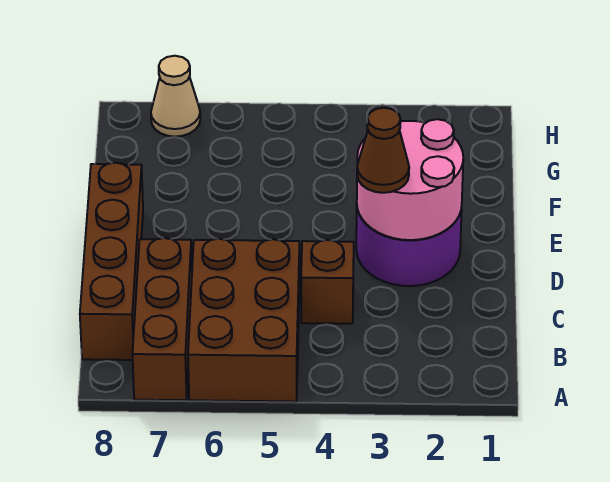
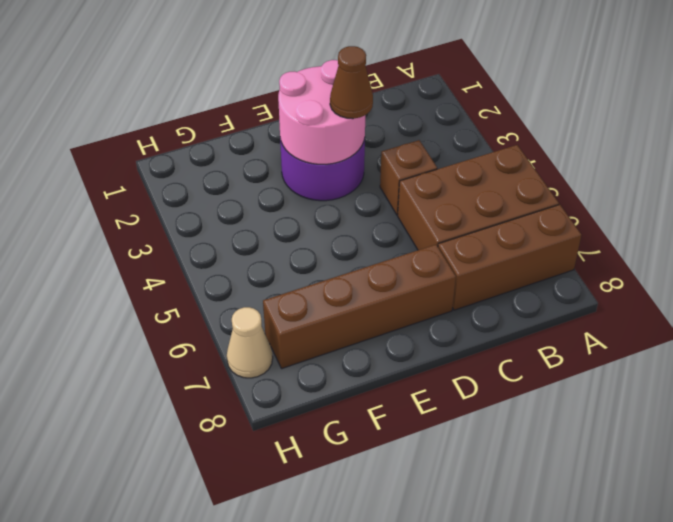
brown brick B8:E8 level 1 -> brown brick D7:G7 level 1

